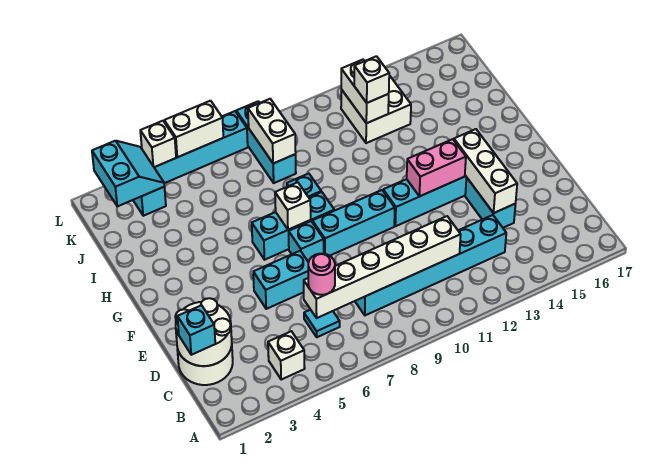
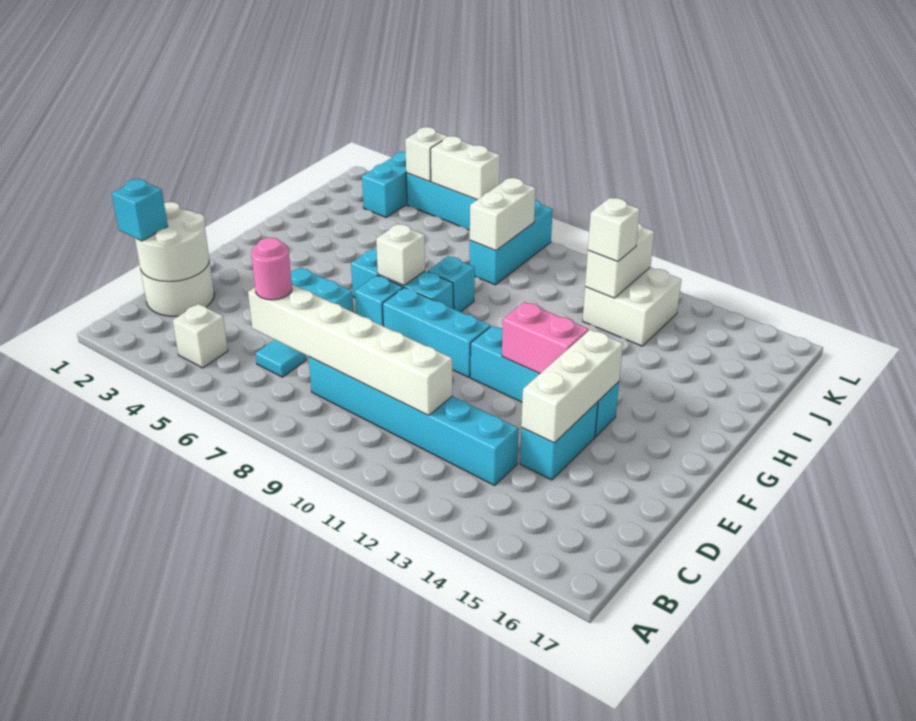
cyan slope K2:L3 level 2 top 2 -> none

